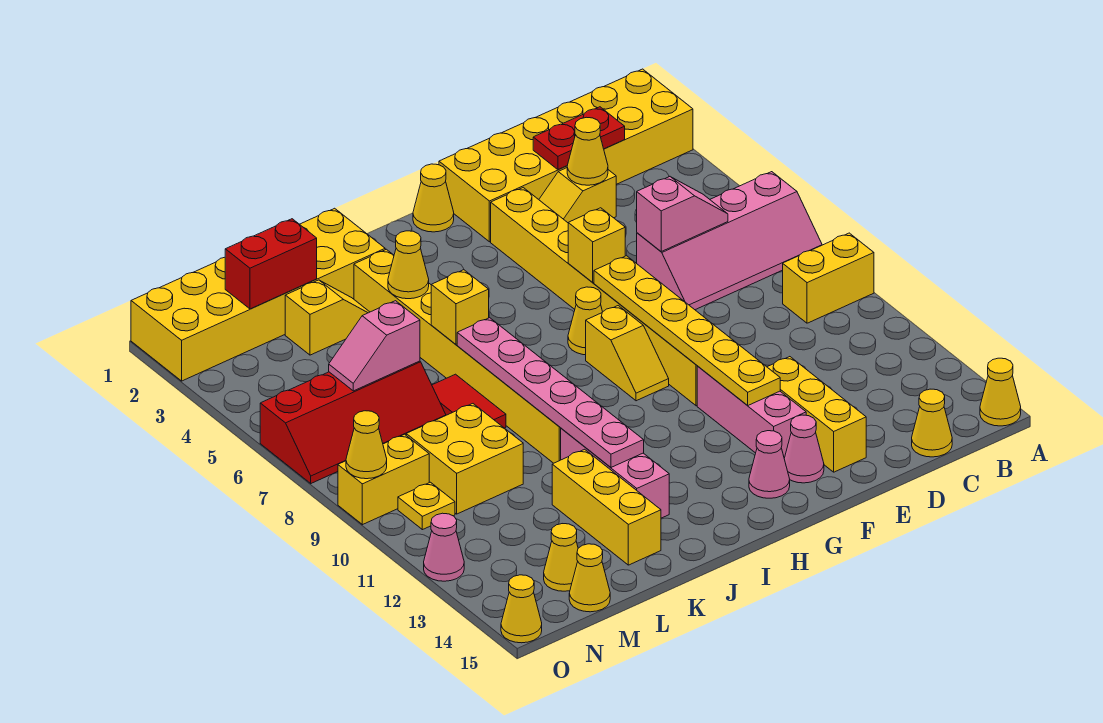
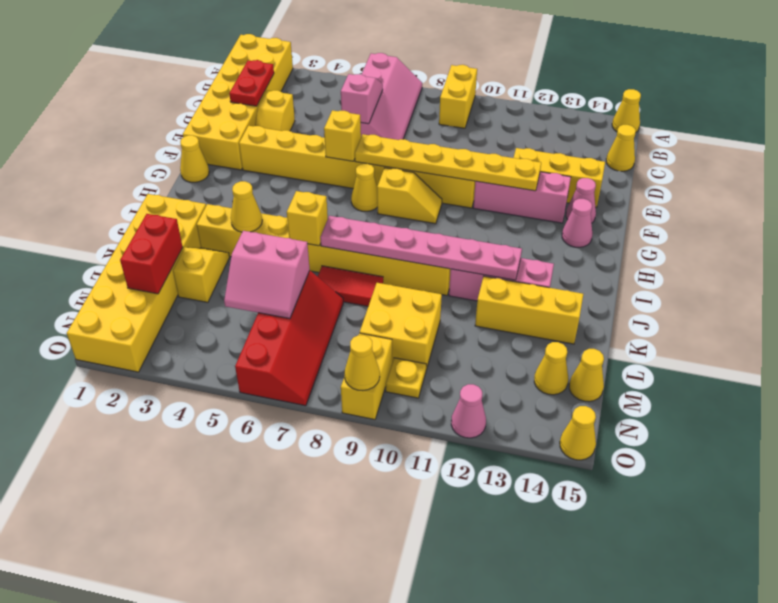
yellow cone D3 level 2 -> none
pink slope L6:M6 level 2 top L -> pink slope L5:M6 level 2 top L

